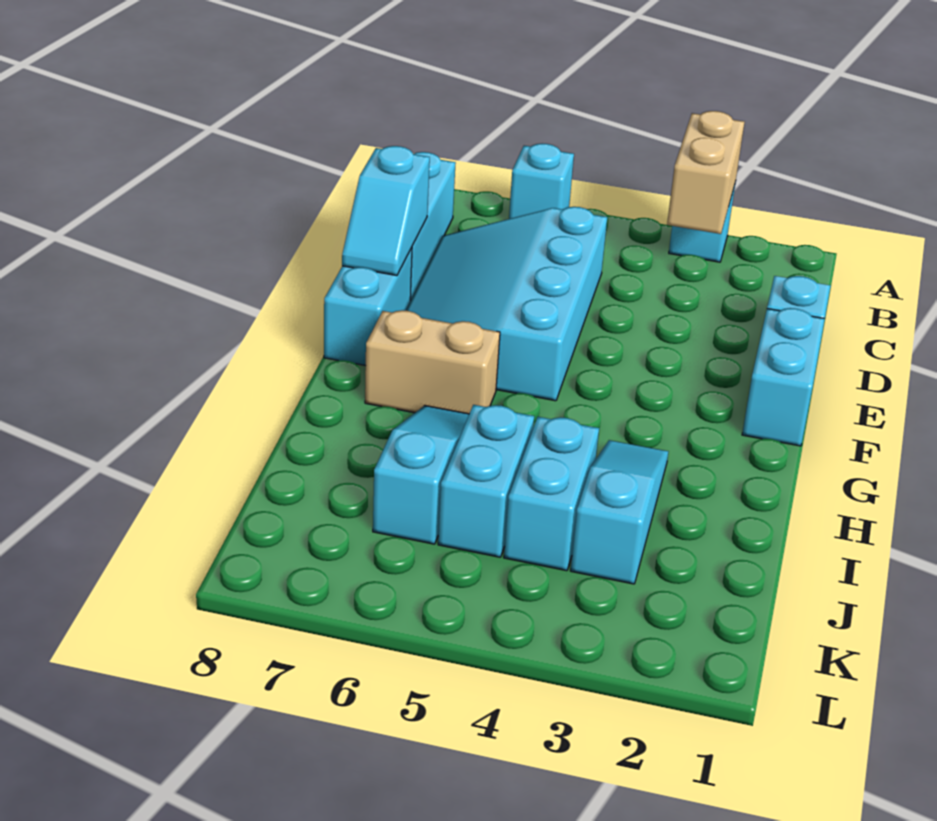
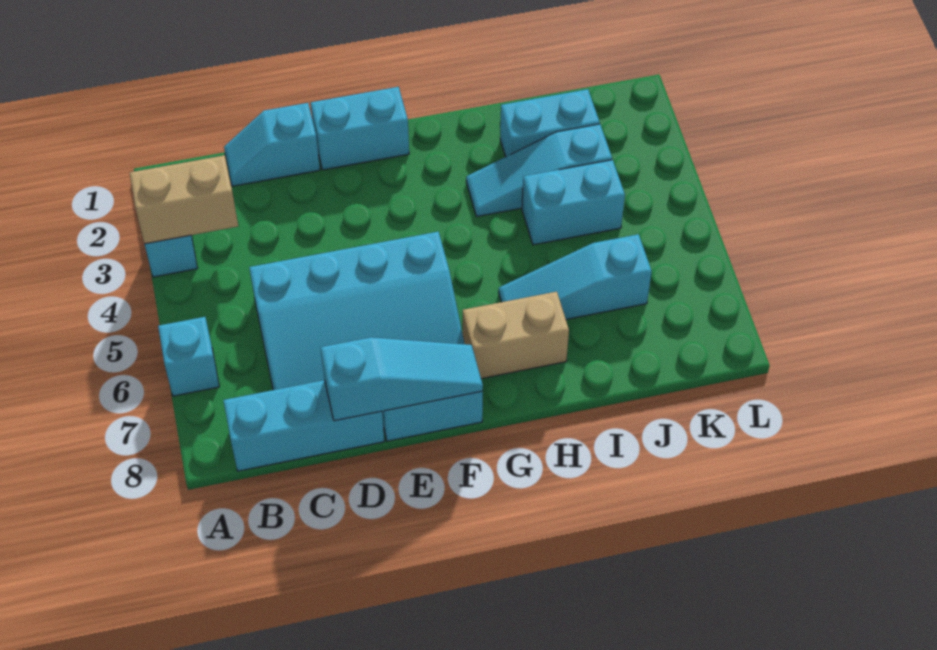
cyan slope D8:E8 level 2 top D -> cyan slope D8:F8 level 2 top D
tan brick G6:G7 level 1 -> tan brick G7:H7 level 1
cyan brick I5:J5 level 1 -> cyan brick I2:J2 level 1

